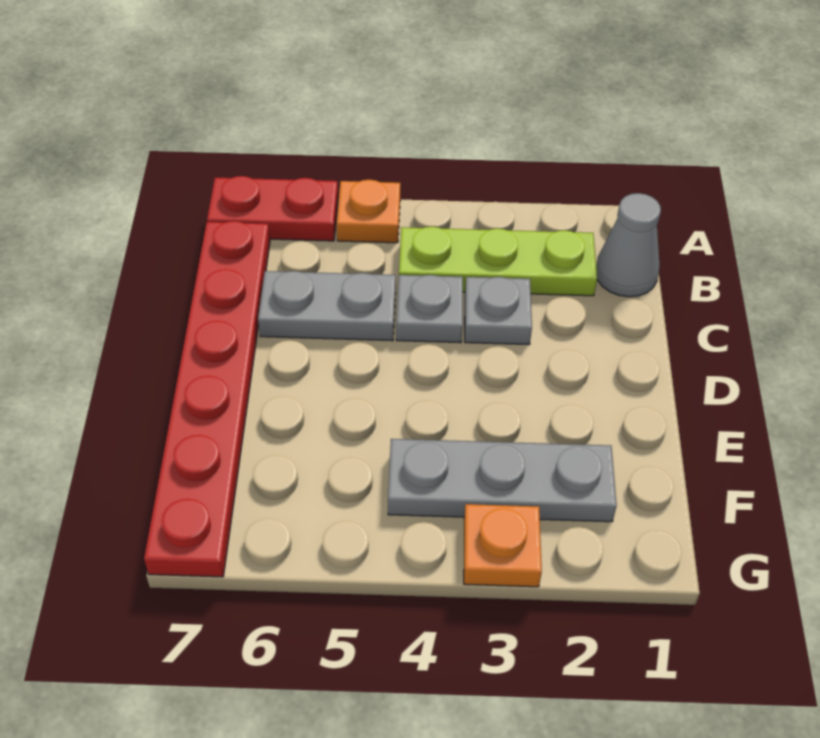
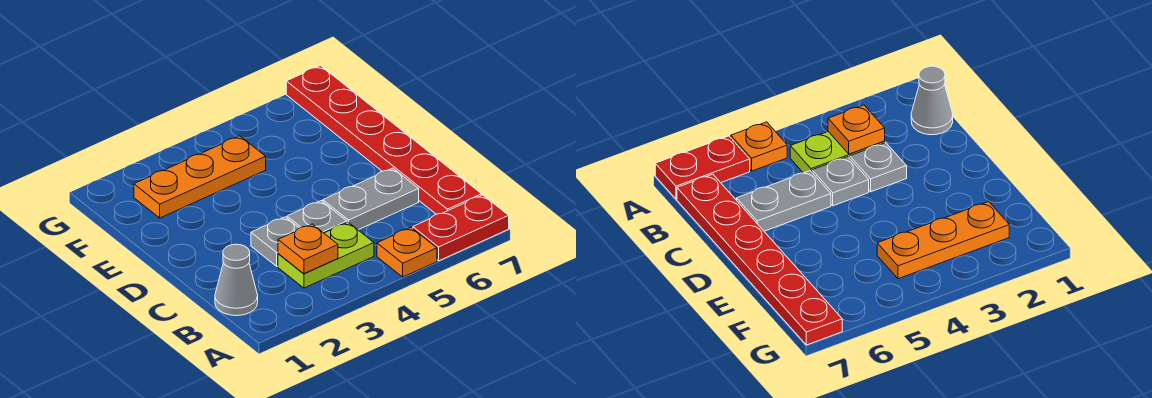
lime plate B2:B4 level 1 -> lime plate B3:B4 level 1
grey plate F2:F4 level 1 -> orange plate F2:F4 level 1
orange plate G3 level 1 -> orange plate B3 level 2

